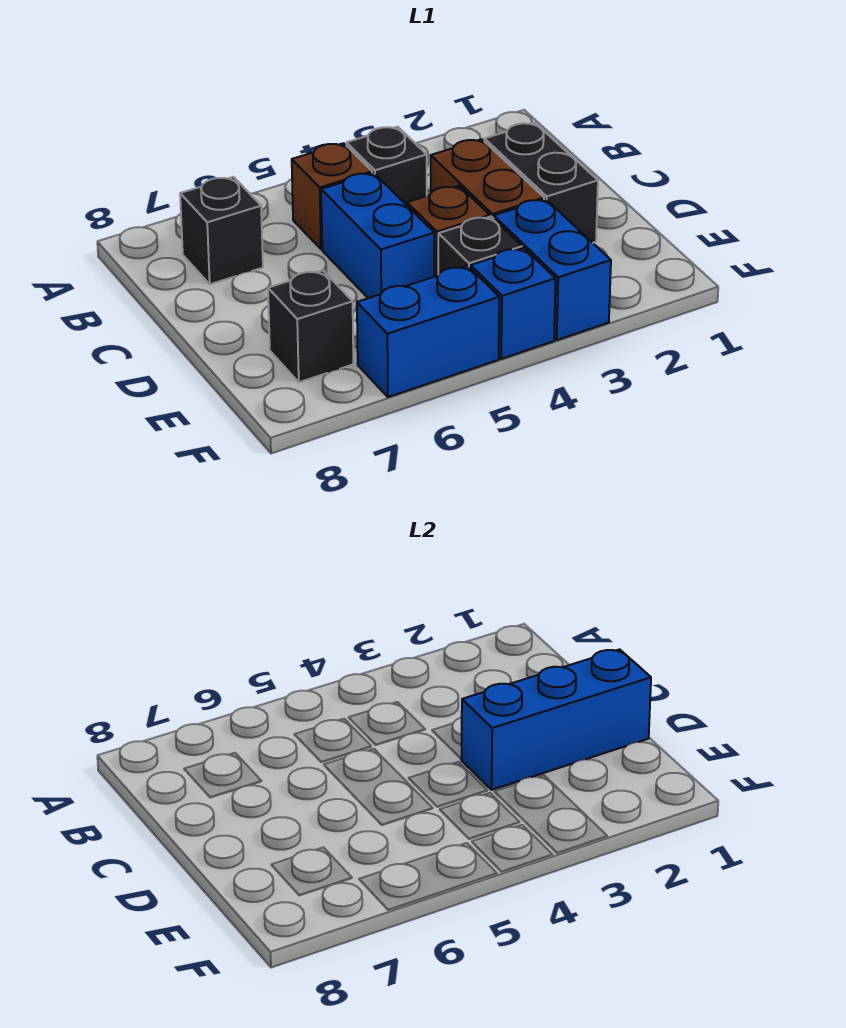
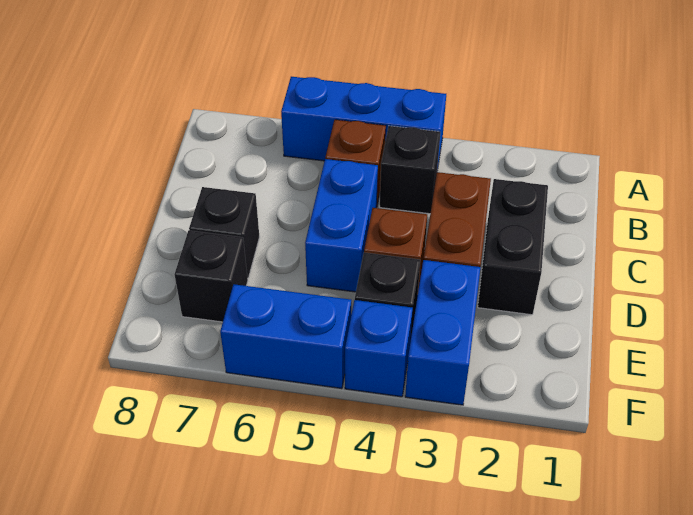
black brick B7 level 1 -> black brick D7 level 1
blue brick D1:D3 level 2 -> blue brick A4:A6 level 1

